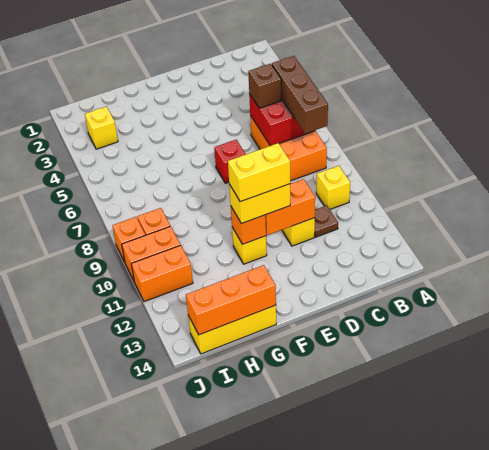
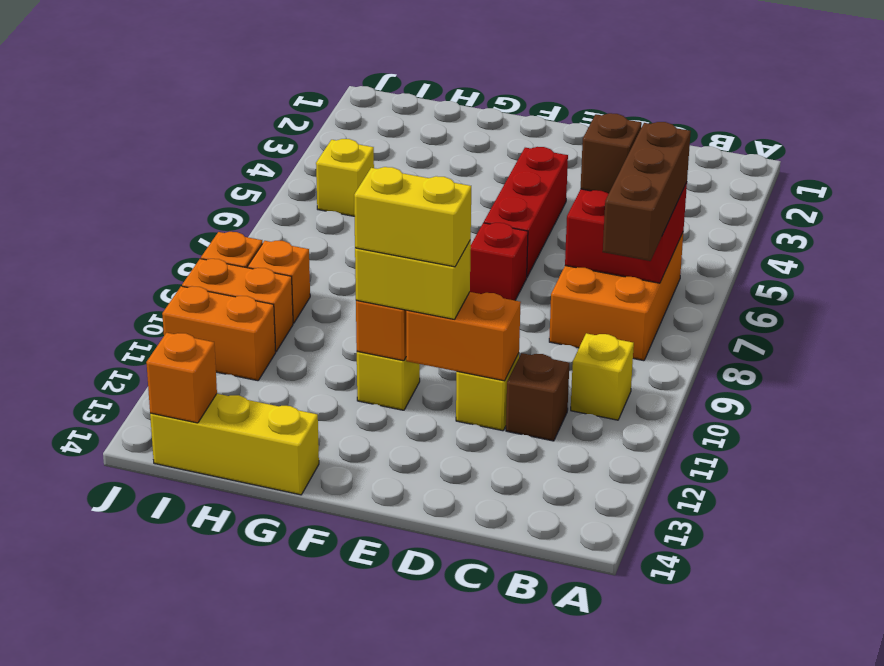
brown plate C11 level 1 -> brown brick C11 level 1
none -> red brick E4:E6 level 1
orange brick G14:I14 level 2 -> orange brick I14 level 2
yellow brick I3 level 1 -> yellow brick I5 level 1

